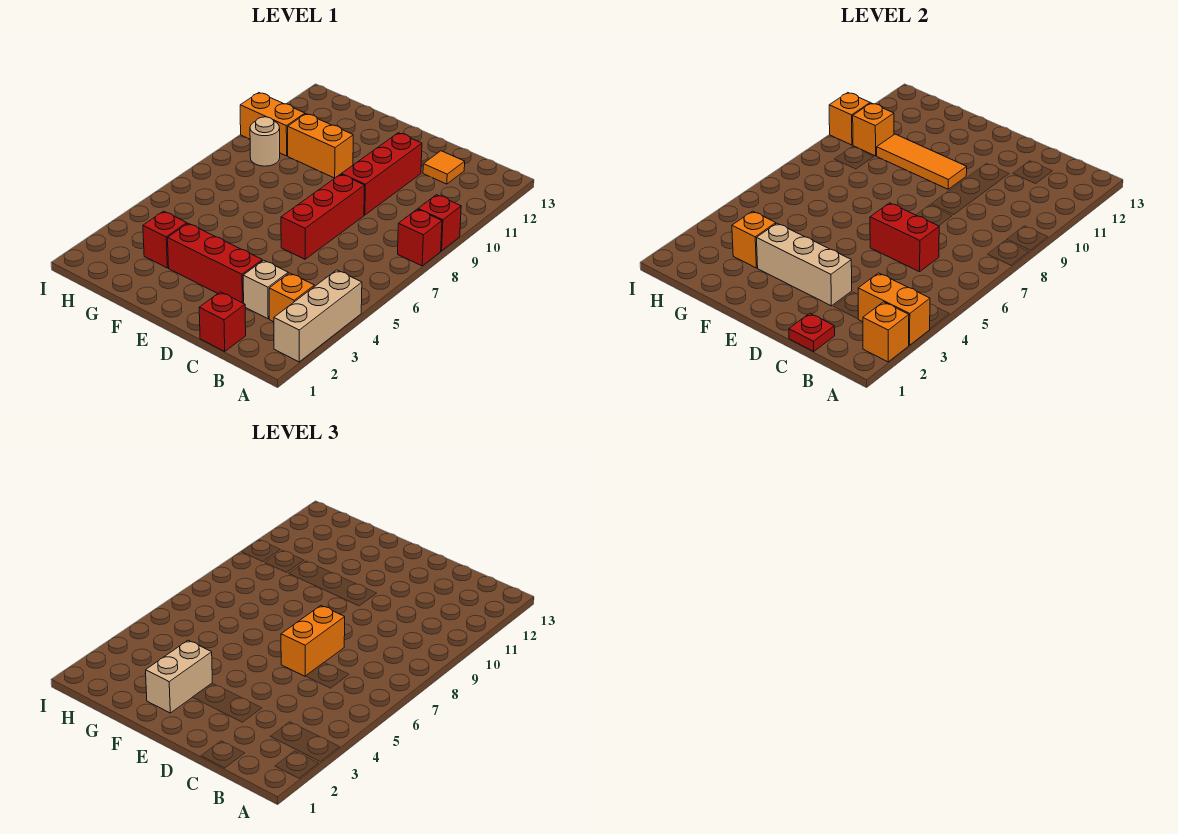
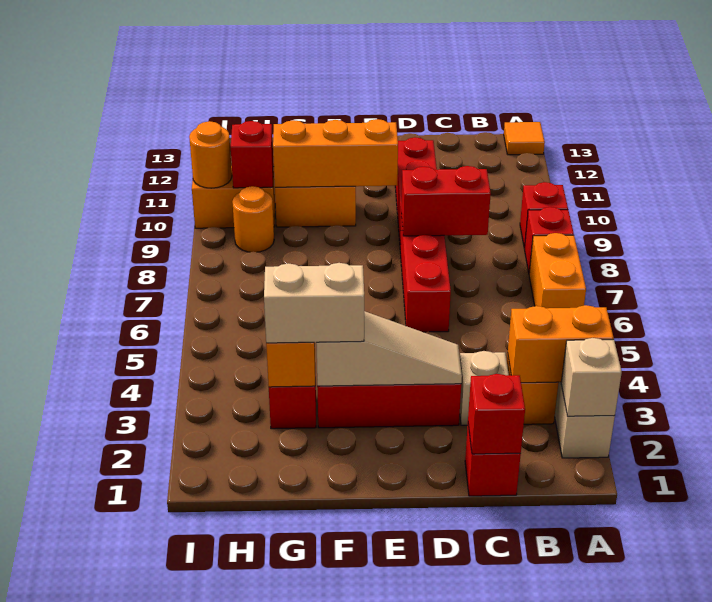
orange brick A2 level 2 -> tan brick A2 level 2
red plate C1 level 2 -> red brick C1 level 2
red brick C6:D6 level 2 -> red brick C8:D8 level 2
orange tile C12 level 1 -> orange tile A13 level 1
tan brick D3:F3 level 2 -> tan slope D3:F3 level 2 top F
orange brick D6:D7 level 3 -> orange brick A6:A7 level 1
orange tile E10:G10 level 2 -> orange brick E10:G10 level 2
tan brick F2:F3 level 3 -> tan brick F3:G3 level 3
tan round brick H9 level 1 -> orange round brick H9 level 1
orange brick H10 level 2 -> red brick H10 level 2
orange brick I10 level 2 -> orange round brick I10 level 2

